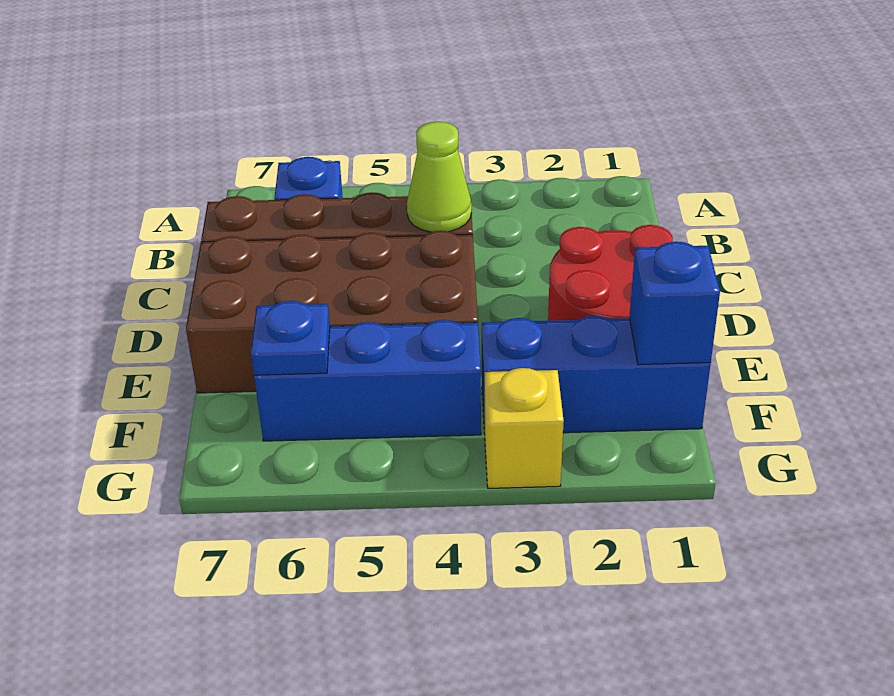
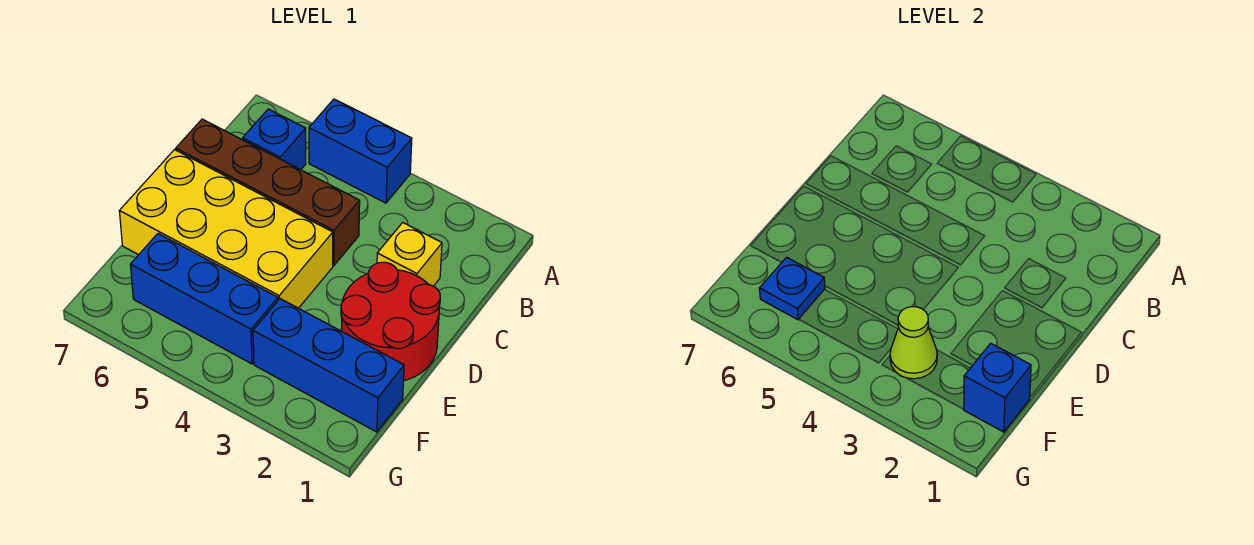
none -> blue brick A4:A5 level 1
lime cone C4 level 2 -> lime cone F3 level 2
brown brick D4:E7 level 1 -> yellow brick D4:E7 level 1
yellow brick G3 level 1 -> yellow brick C2 level 1

